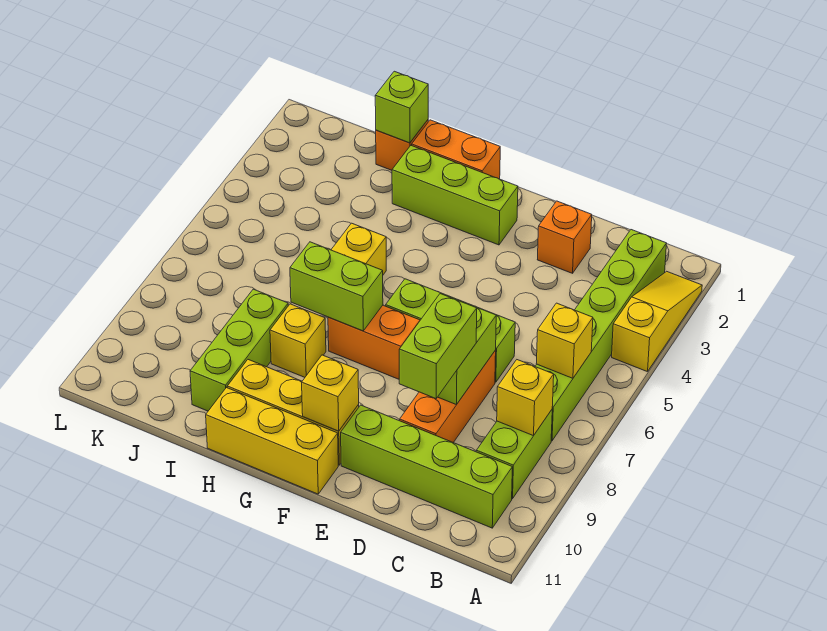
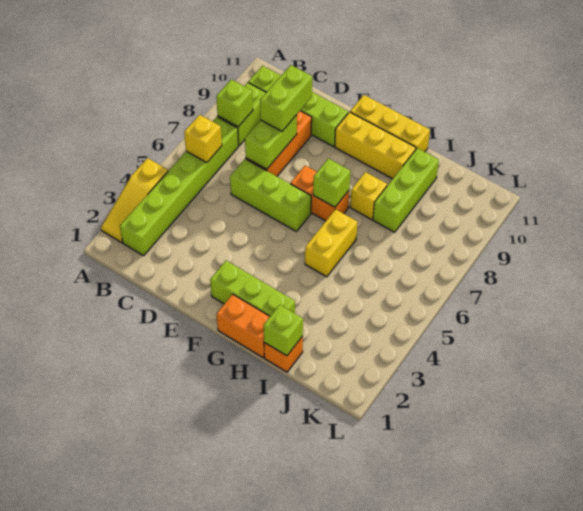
yellow brick B8 level 2 -> lime brick B8 level 2
orange brick D2 level 1 -> none
yellow brick F10 level 2 -> none
lime brick G7:H7 level 2 -> lime brick G7 level 2

